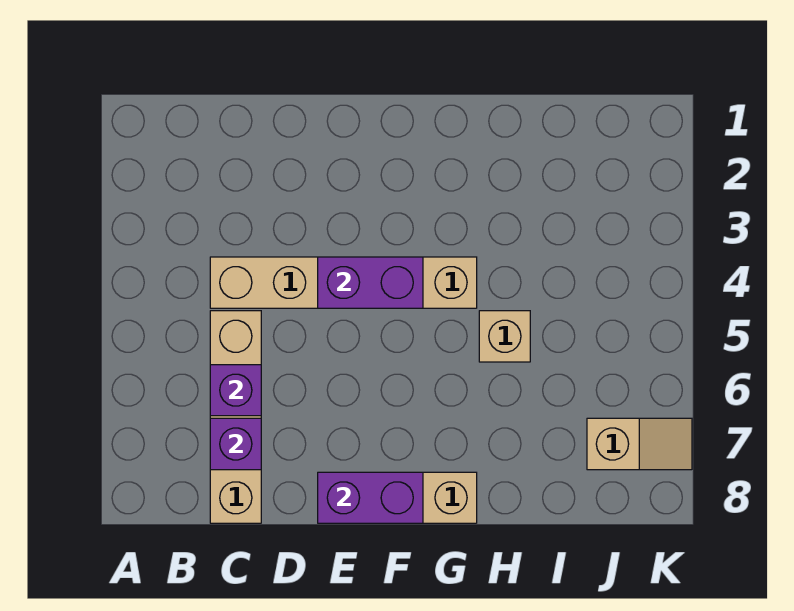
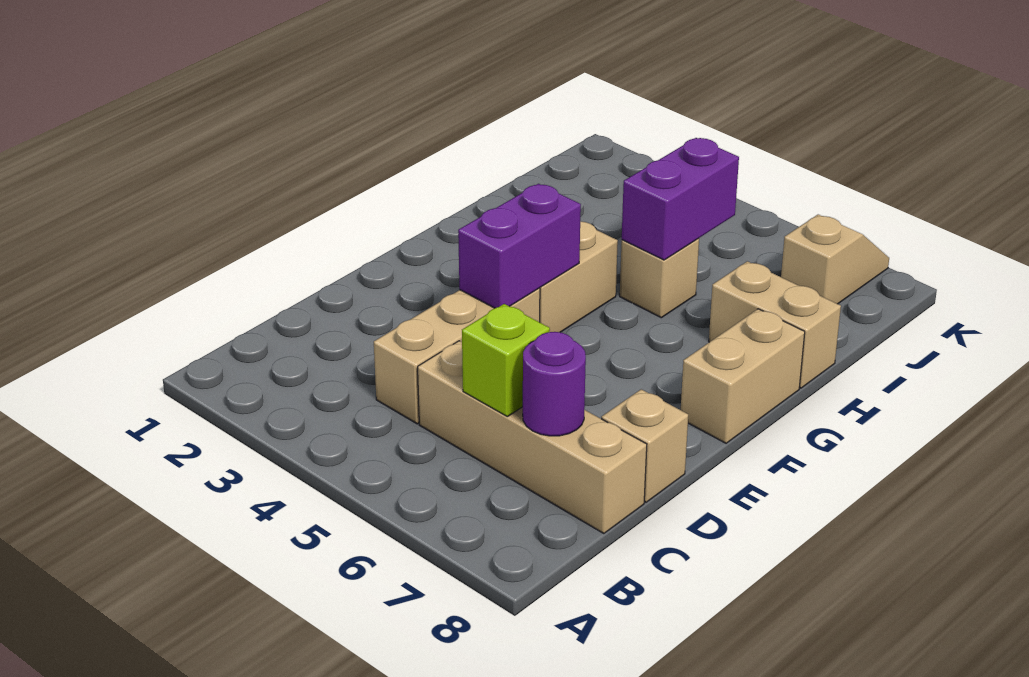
purple brick C6 level 2 -> lime brick C6 level 2
purple brick C7 level 2 -> purple round brick C7 level 2
none -> tan brick D8 level 1
purple brick E8:F8 level 2 -> purple brick H5:I5 level 2
none -> tan brick H7:H8 level 1

